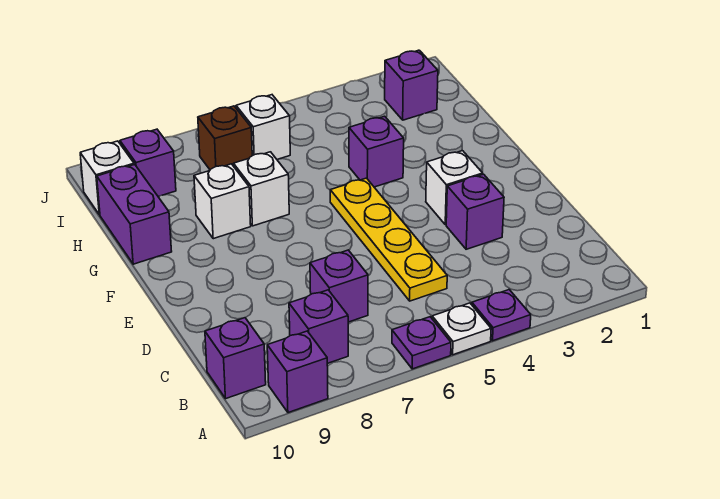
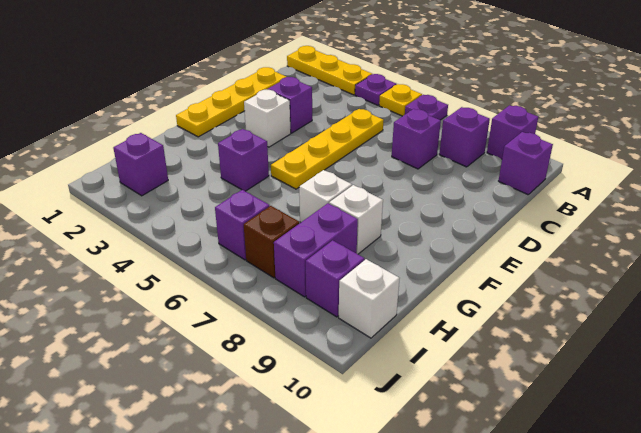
none -> yellow plate A1:A3 level 1
white plate A5 level 1 -> yellow plate A5 level 1
none -> yellow plate C1:F1 level 1
purple brick G10:H10 level 1 -> purple brick H8:I8 level 1
white brick I6 level 1 -> purple brick I6 level 1

